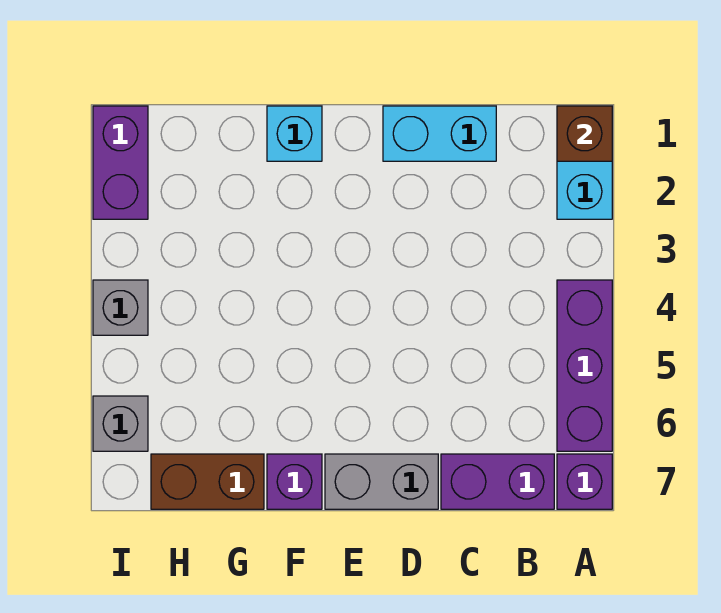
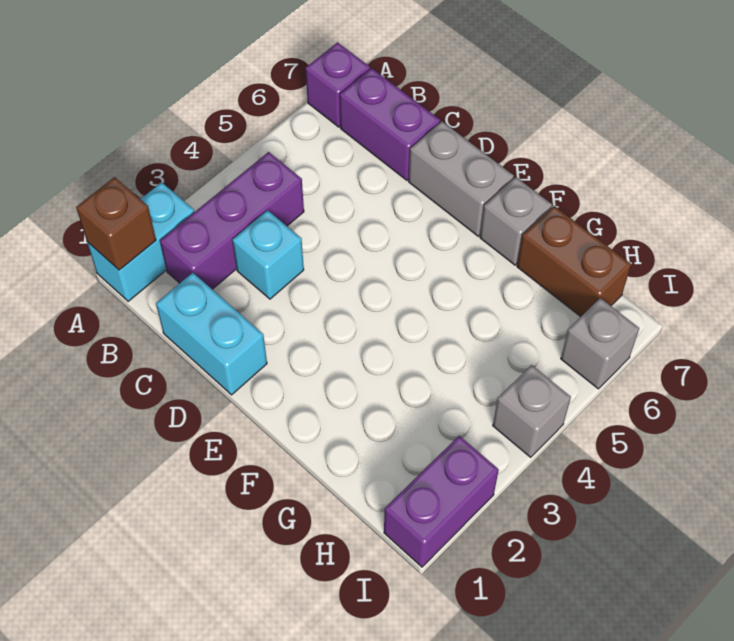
purple brick A4:A6 level 1 -> purple brick B2:B4 level 1
cyan brick F1 level 1 -> cyan brick C3 level 1
purple brick F7 level 1 -> grey brick F7 level 1

